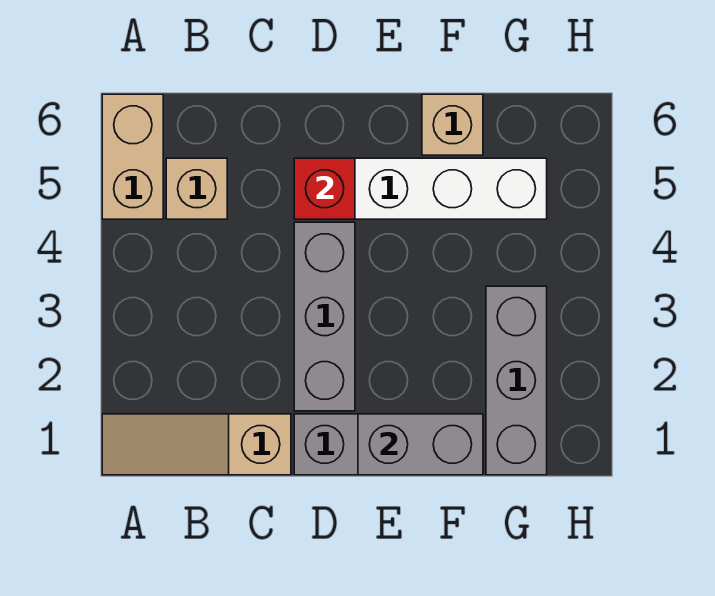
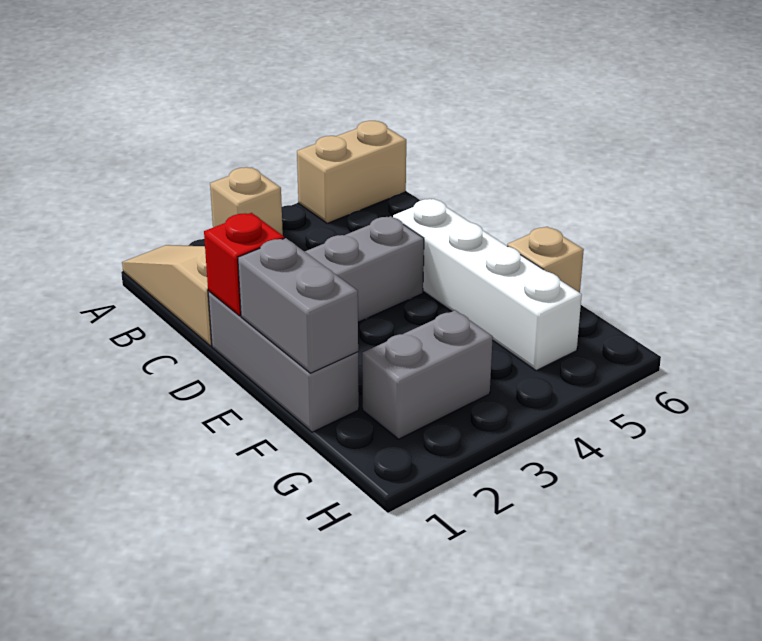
tan brick B5 level 1 -> tan brick A3 level 1
red brick D5 level 2 -> red brick D1 level 2
grey brick G1:G3 level 1 -> grey brick G2:G3 level 1

